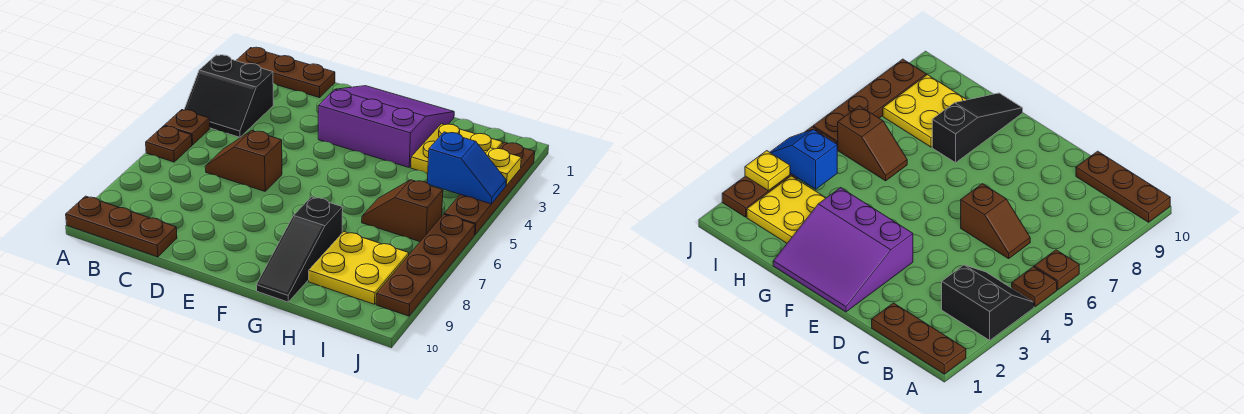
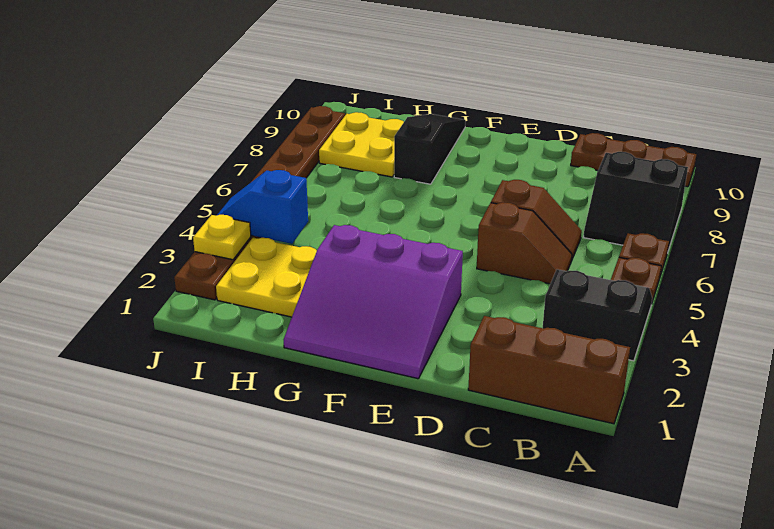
brown plate A1:C1 level 1 -> brown brick A1:C1 level 1
none -> black slope A7:B8 level 1 top 8
brown slope H6:I6 level 1 top I -> brown slope C5:D5 level 1 top D

